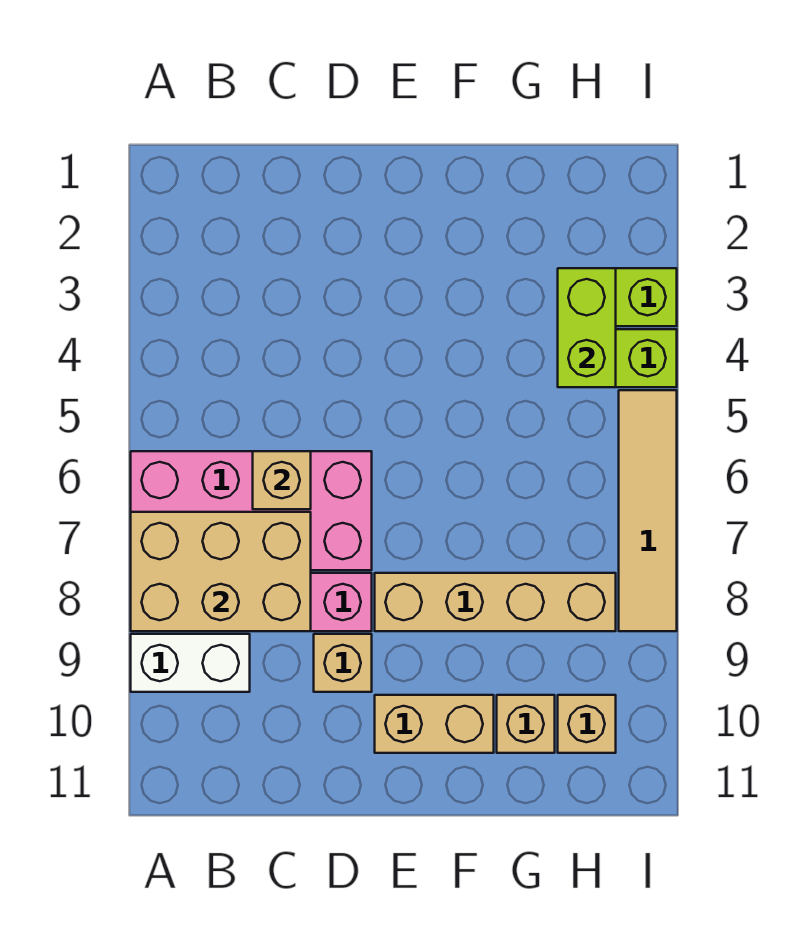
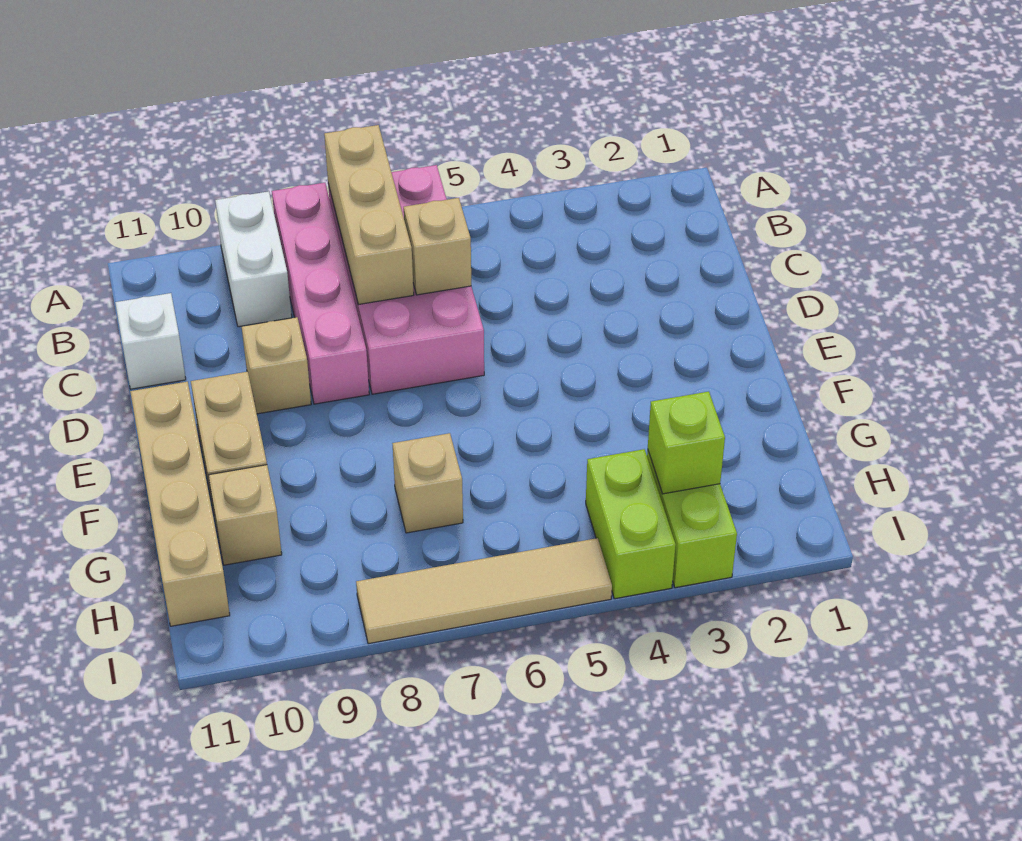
tan brick A7:C8 level 2 -> tan brick A7:C7 level 2
none -> white brick C11 level 1
tan brick E8:H8 level 1 -> tan brick E11:H11 level 1
lime brick H3:H4 level 2 -> lime brick H3 level 2
tan brick H10 level 1 -> tan brick G7 level 1

